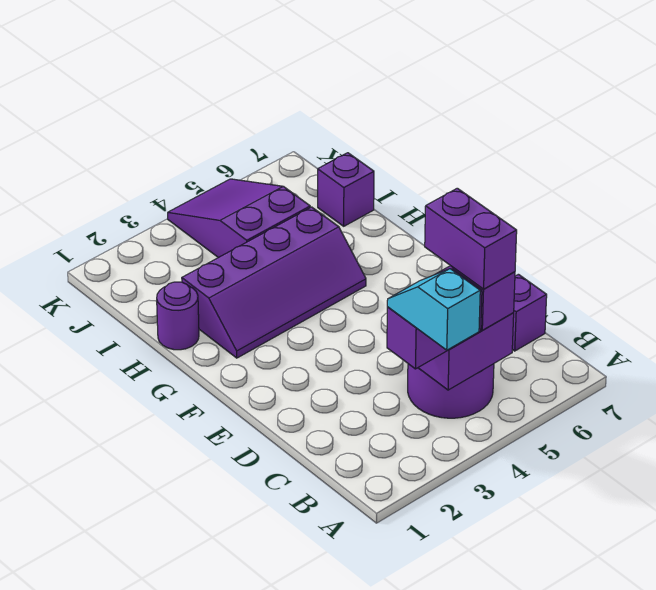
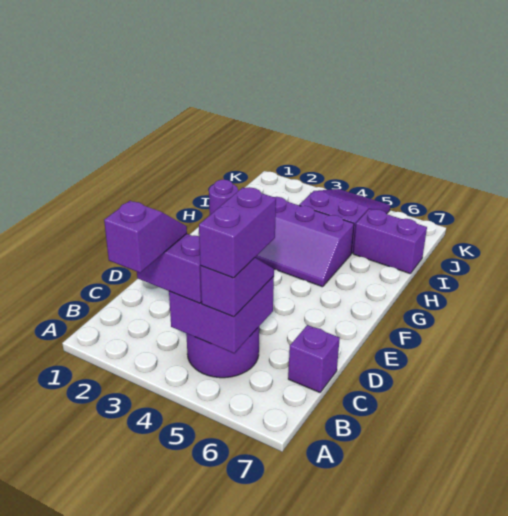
cyan slope A3:B3 level 4 top A -> purple slope A3:B3 level 4 top A
purple brick I7 level 1 -> purple brick I6:I7 level 1

